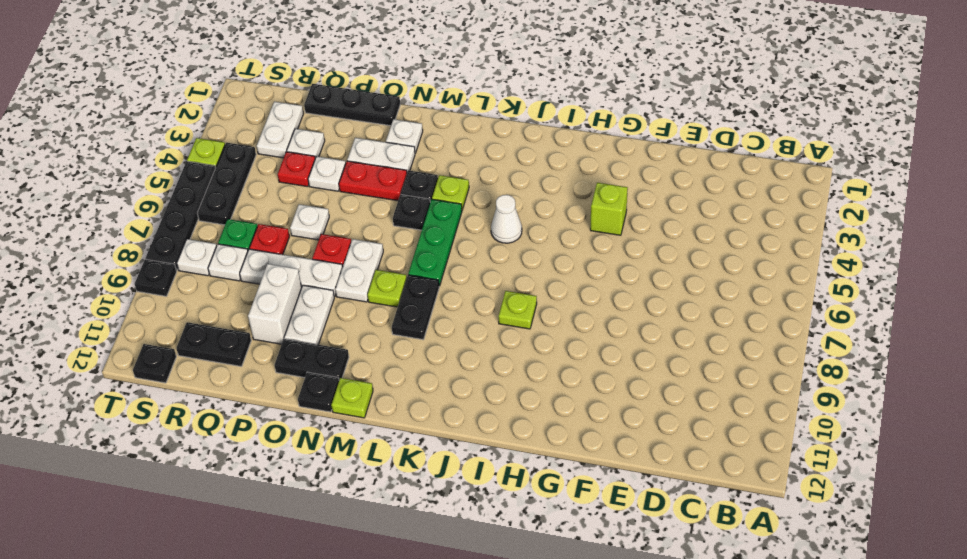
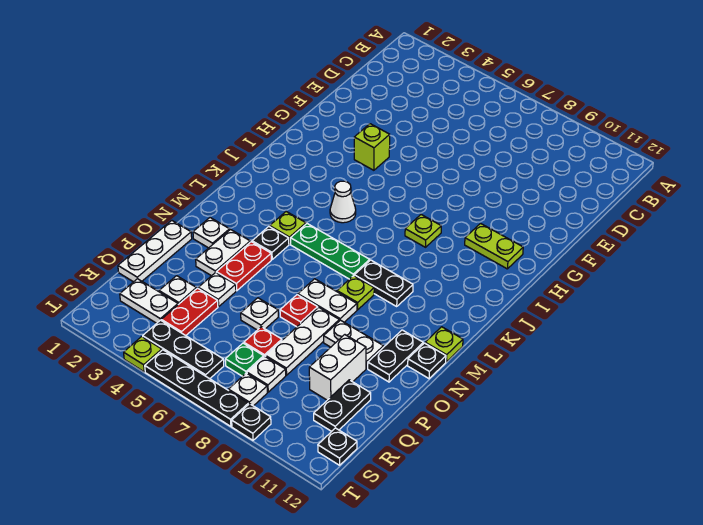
none -> lime plate H10:H11 level 1
black plate M5 level 1 -> none
black plate O1:Q1 level 1 -> white plate O1:Q1 level 1
white brick P9:P10 level 1 -> white brick P10:Q10 level 1
red plate Q4 level 1 -> red plate Q4:R4 level 1

